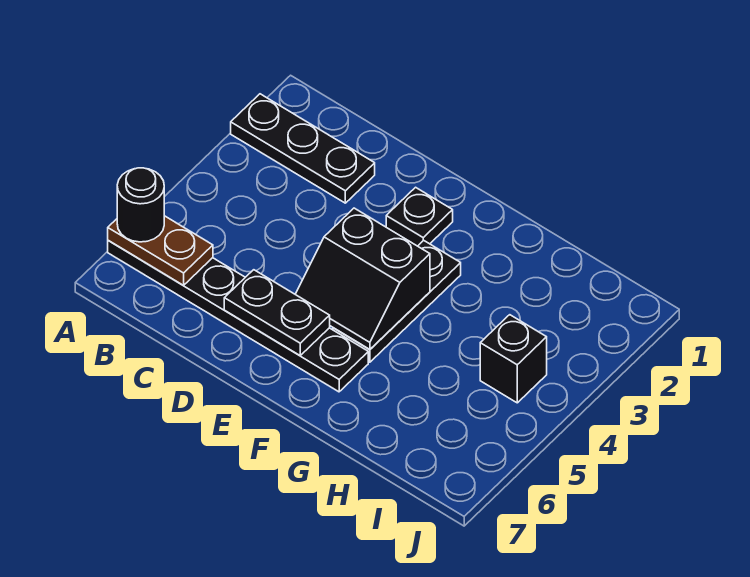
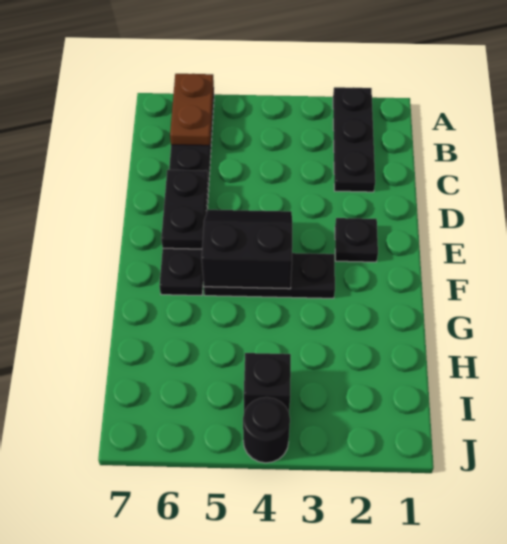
black round brick A6 level 3 -> black round brick J4 level 1
black slope E4:F5 level 2 top 4 -> black slope E4:F5 level 2 top F

